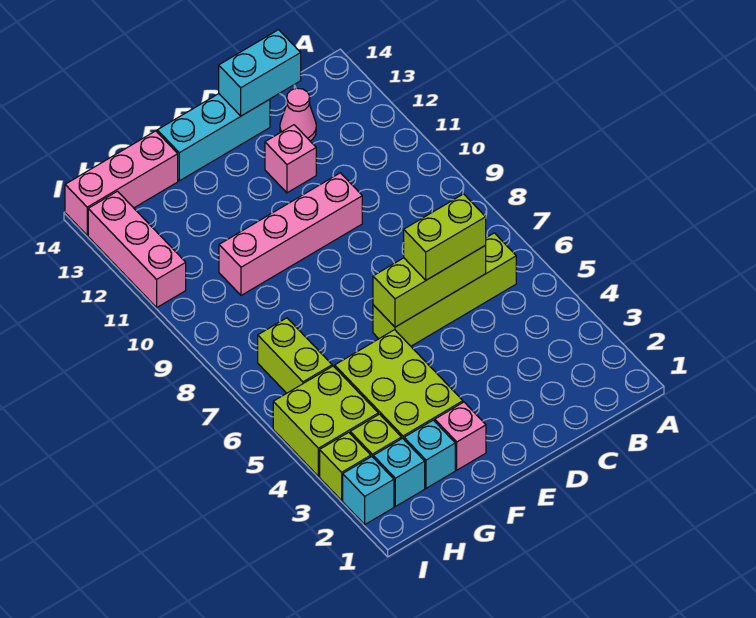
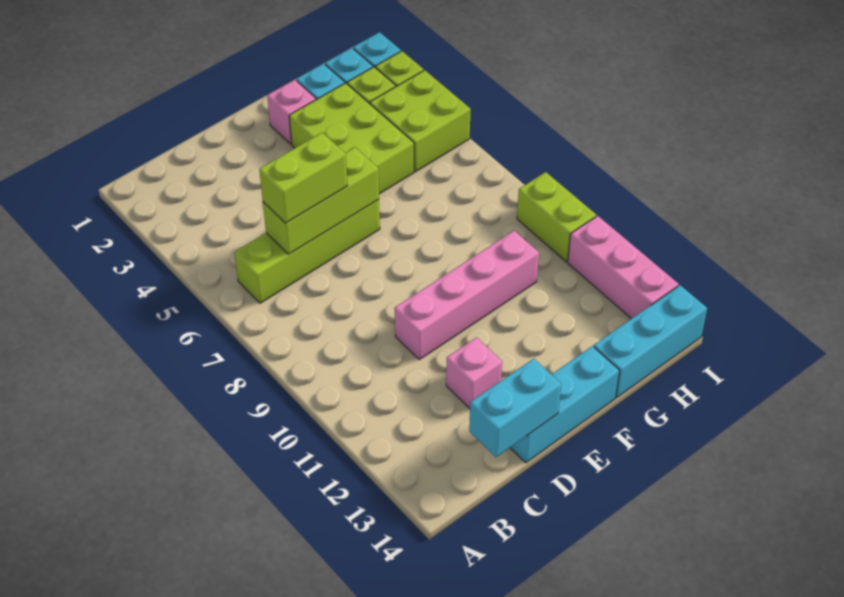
pink cone C13 level 1 -> none
pink brick G14:I14 level 1 -> cyan brick G14:I14 level 1
lime brick H6:H7 level 1 -> lime brick I9:I10 level 1

